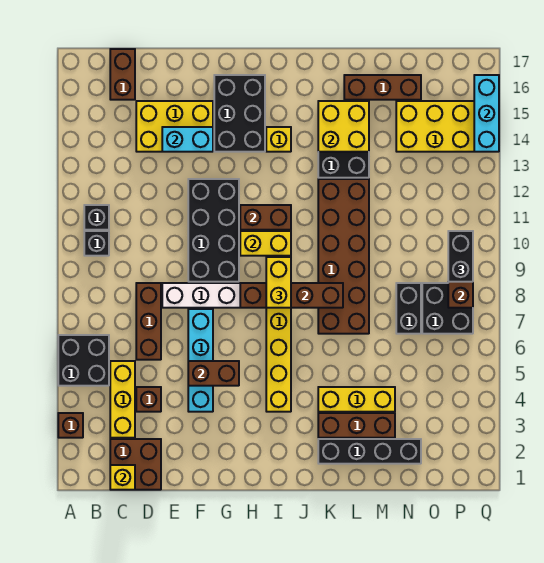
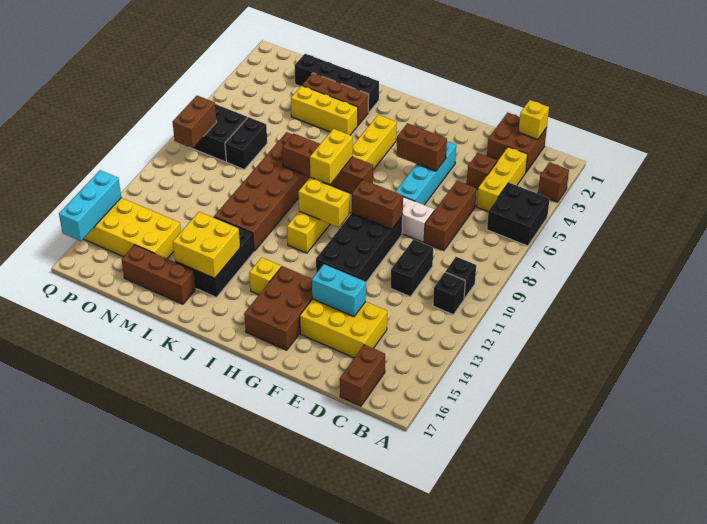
black brick G14:H16 level 1 -> brown brick G14:H16 level 1
brown brick H11:I11 level 2 -> brown brick F9:G9 level 2
black brick P9:P10 level 3 -> black brick D10:D11 level 1

